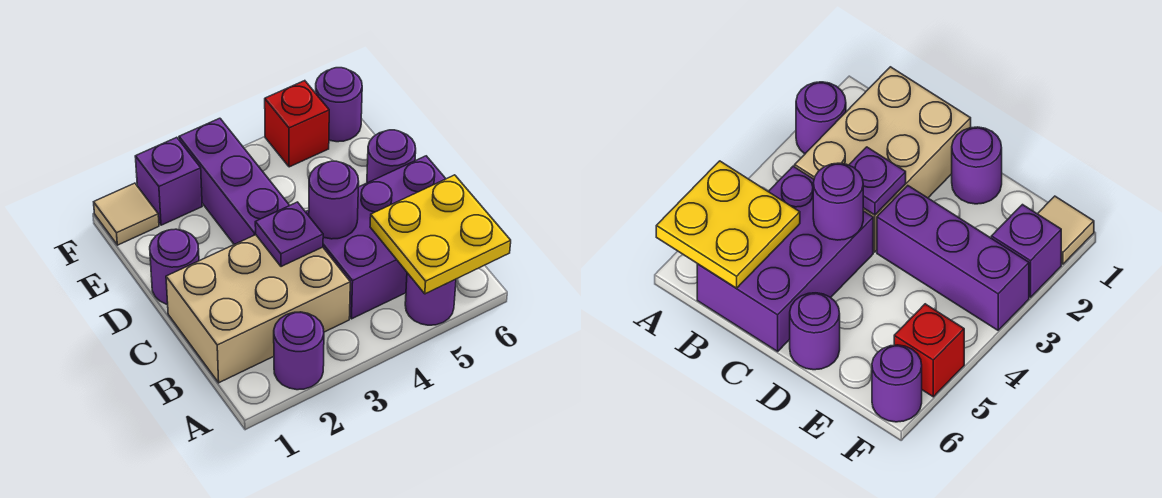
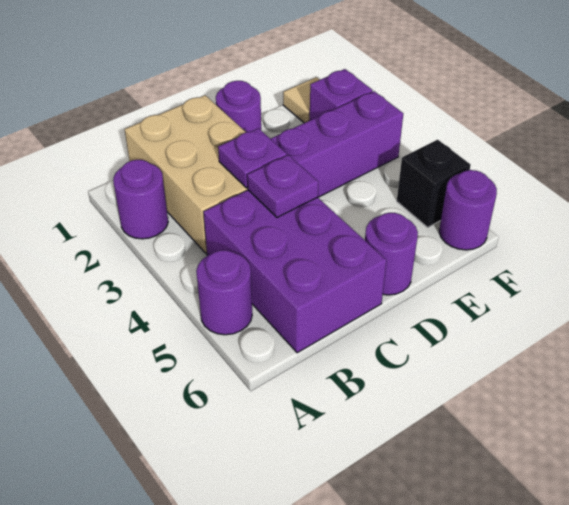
yellow plate A5:B6 level 2 -> none
purple round brick C4 level 2 -> purple plate C4 level 2
red brick F5 level 1 -> black brick F5 level 1

